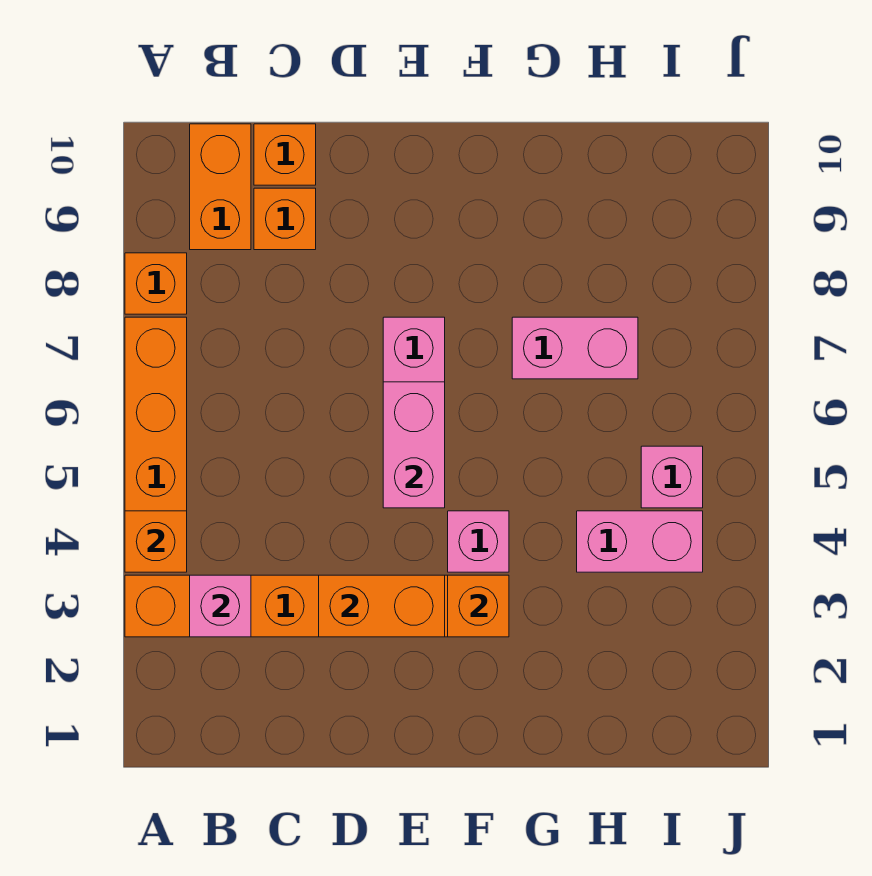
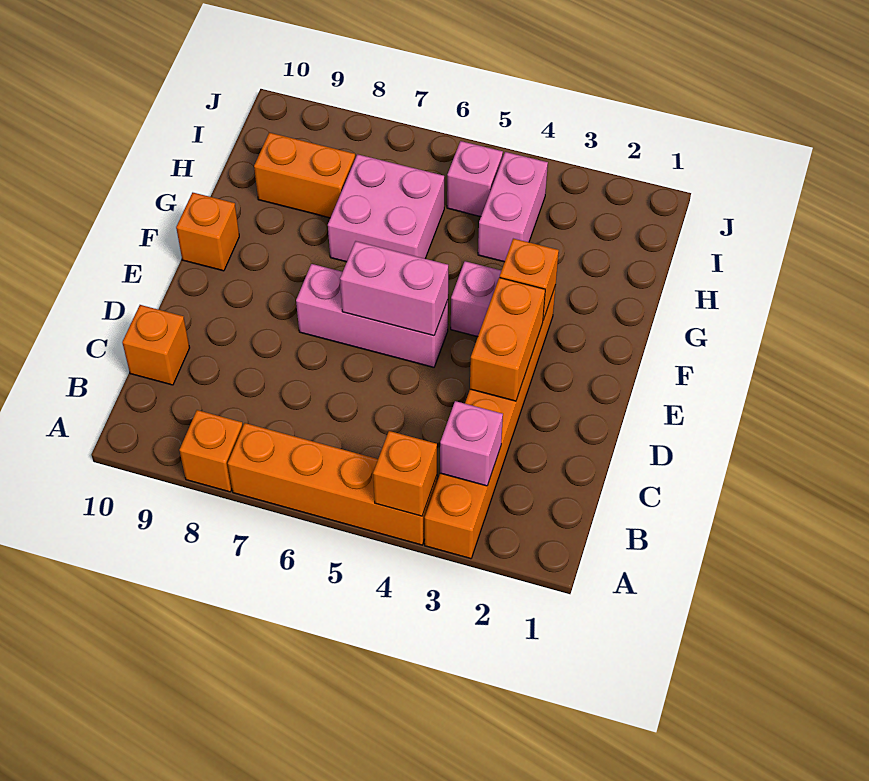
orange brick B9:B10 level 1 -> orange brick H8:H9 level 1
orange brick C9 level 1 -> orange brick F10 level 1
pink brick G7:H7 level 1 -> pink brick G6:H7 level 1

